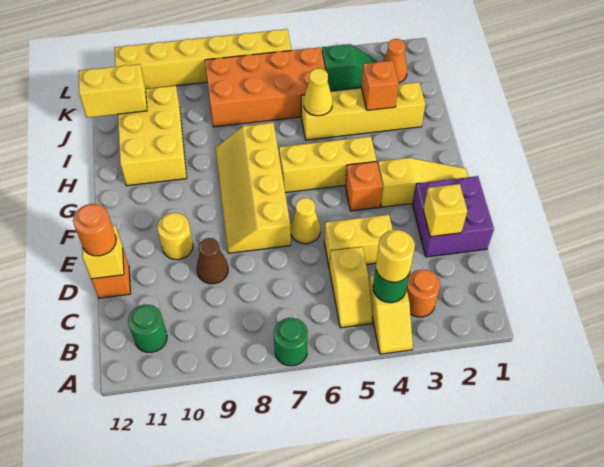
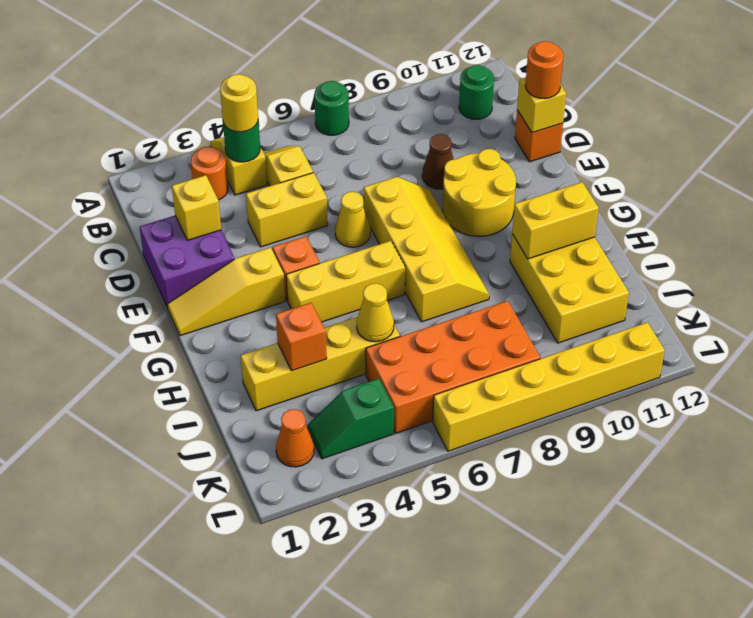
yellow round brick E10 level 1 -> yellow round brick E9:F10 level 1
yellow brick J11:J12 level 2 -> yellow brick H10:H11 level 2

